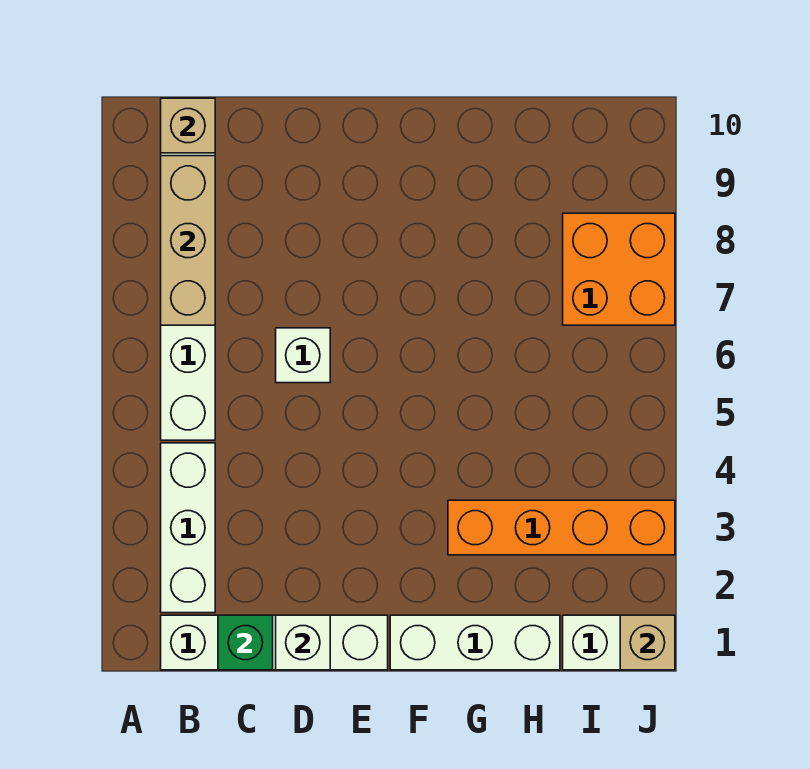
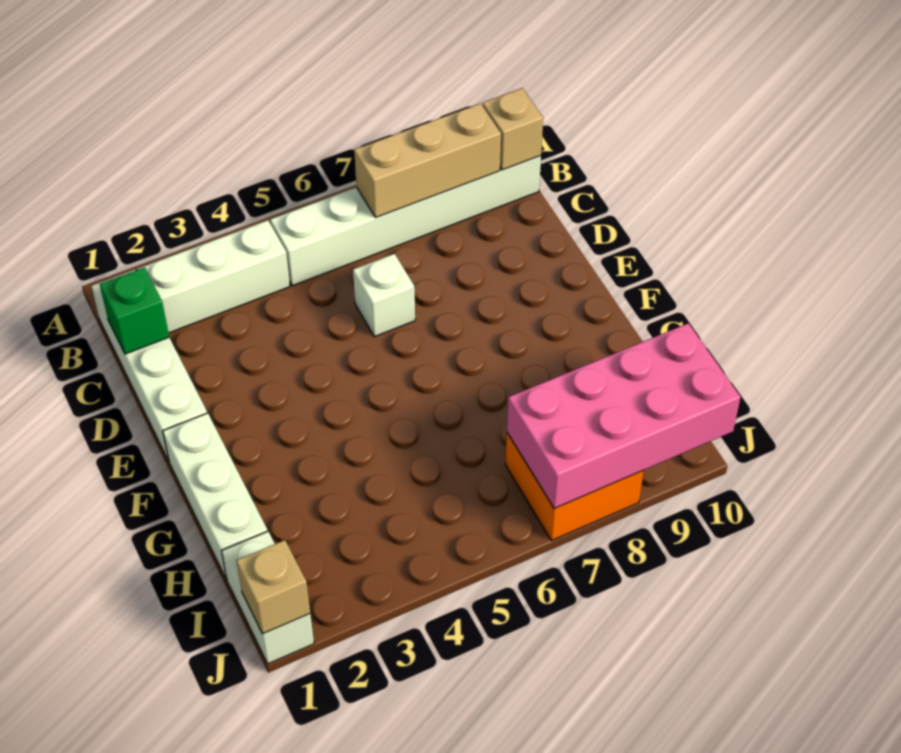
white brick D1 level 2 -> none
orange brick G3:J3 level 1 -> none
none -> pink brick I7:J10 level 2

